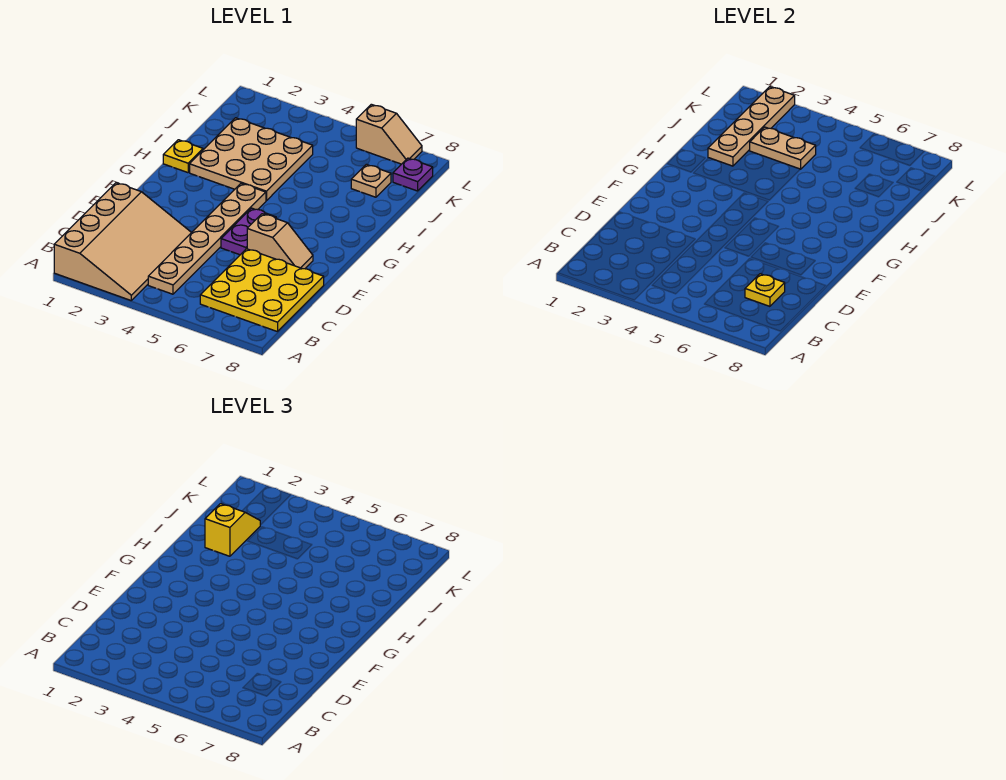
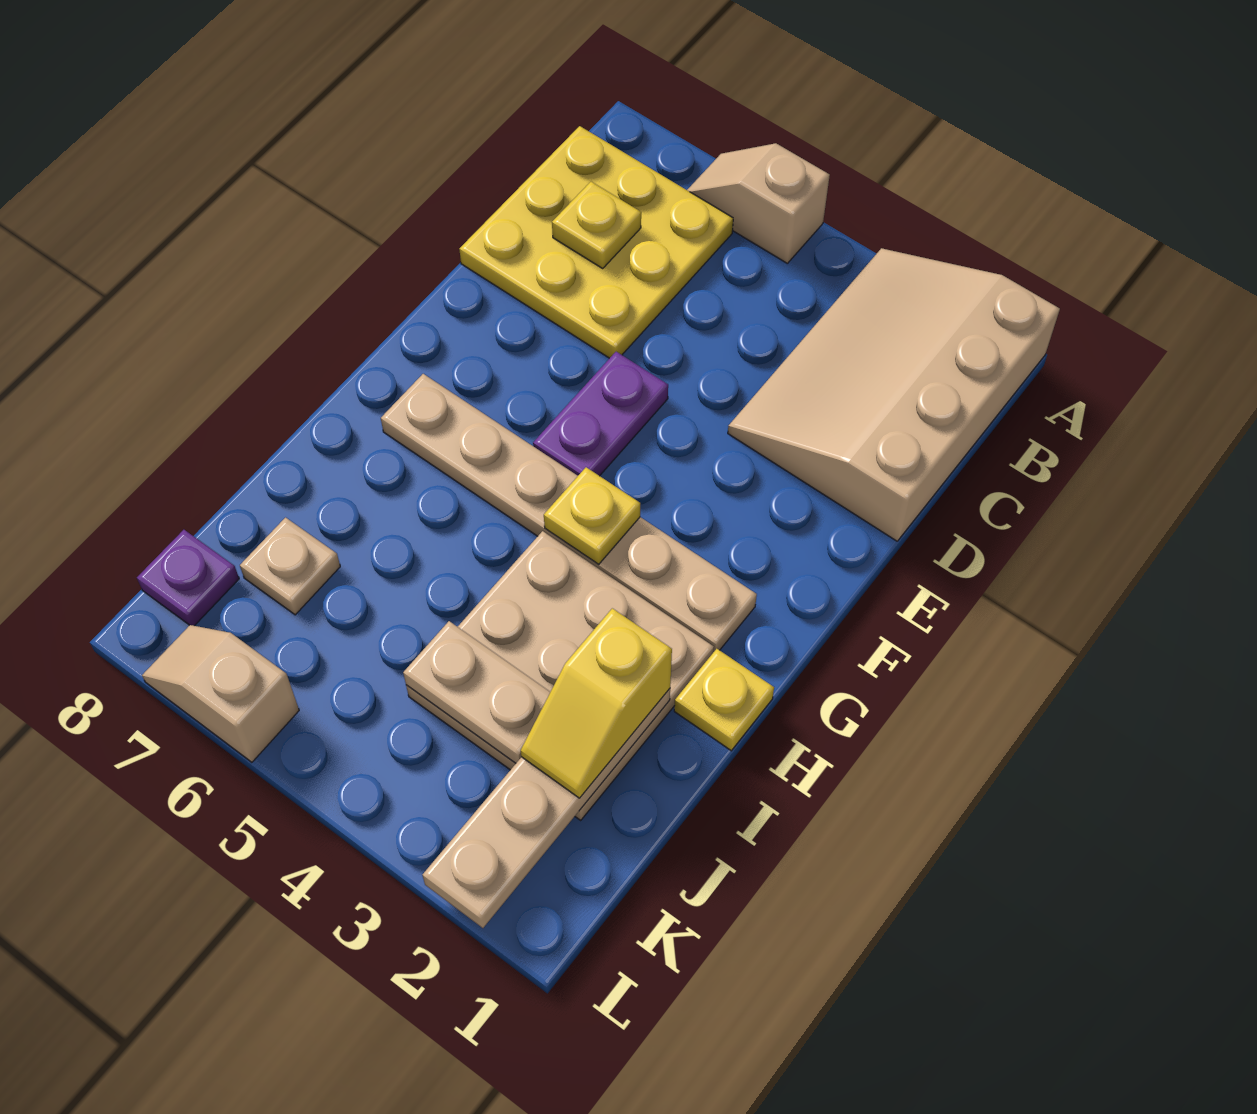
tan plate B4:G4 level 1 -> tan plate G2:G7 level 1
tan slope E6:E7 level 1 top 6 -> tan slope A5:A6 level 1 top 5
none -> yellow plate G4 level 2

